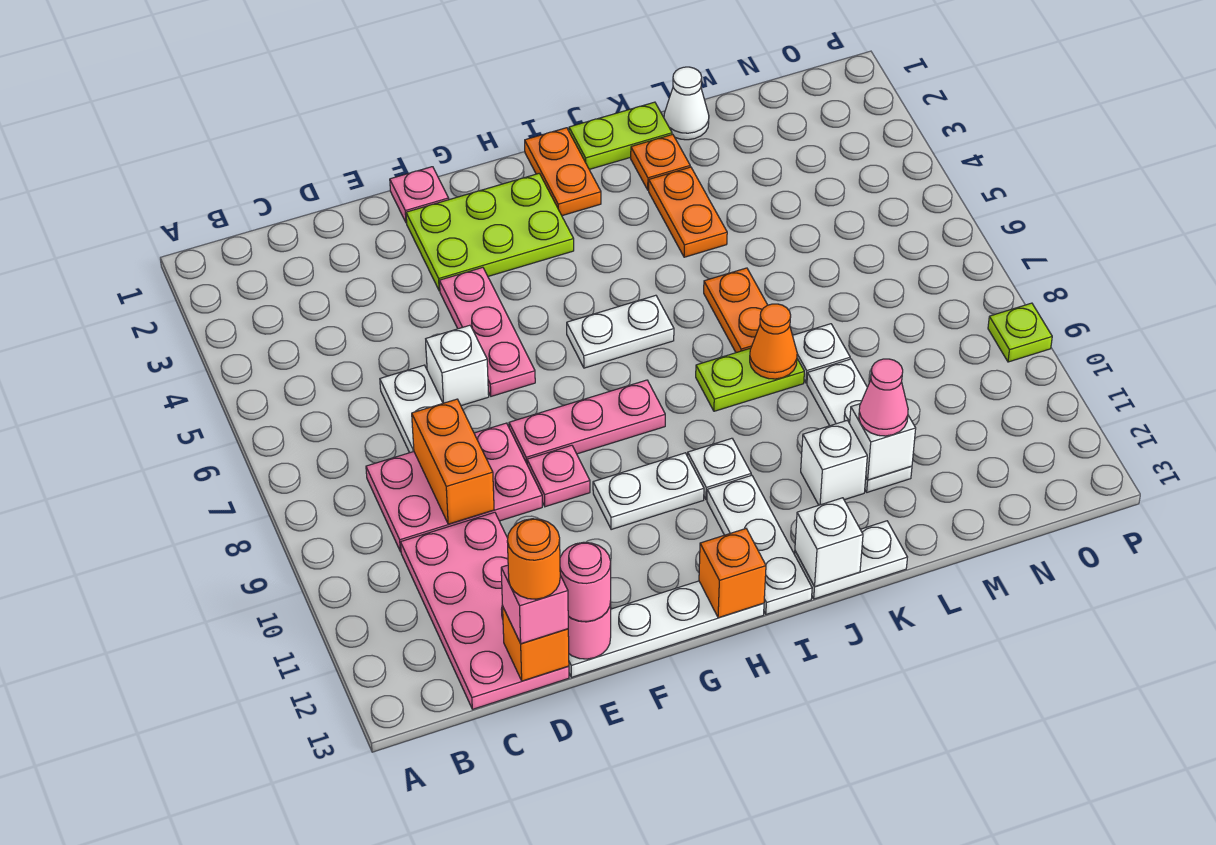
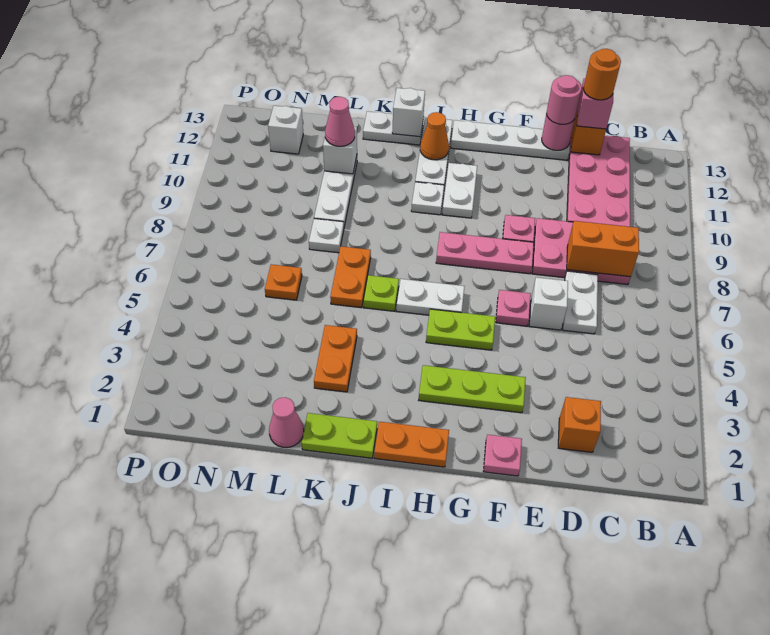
orange brick D8:D9 level 2 -> orange brick C8:D8 level 2
lime plate F2:H3 level 1 -> lime plate F3:H3 level 1
pink plate F4:F6 level 1 -> pink plate F6 level 1
white plate G10:H10 level 1 -> white plate H10:H11 level 1
orange brick H13 level 2 -> orange brick D2 level 1
orange plate I1:I2 level 1 -> orange plate H1:I1 level 1
lime plate J8:K8 level 1 -> lime plate G5:H5 level 1
orange plate K2 level 1 -> orange plate M6 level 1
orange cone K8 level 2 -> orange cone I12 level 2
white brick K11 level 1 -> white brick N12 level 1
white cone L1 level 1 -> pink cone L1 level 1
lime plate P9 level 1 -> lime plate J6 level 1

